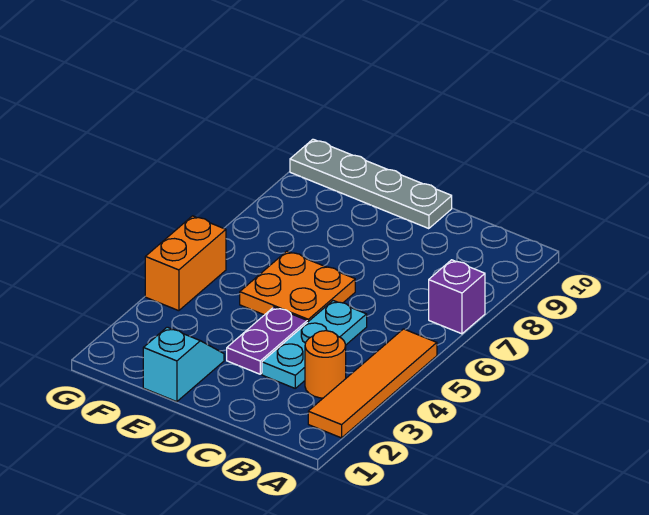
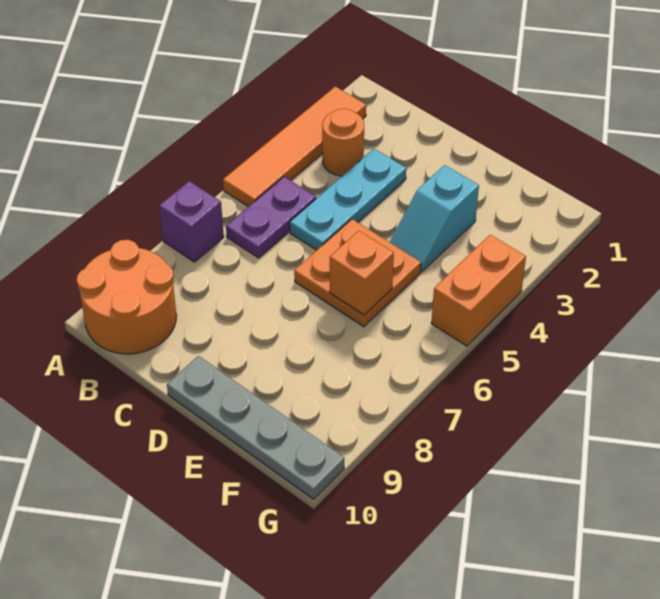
none -> orange round brick A9:B10 level 1
purple plate D3:D4 level 1 -> purple plate B5:B6 level 1
cyan slope E1:E2 level 1 top 1 -> cyan slope E3:E4 level 1 top 3
none -> orange brick E6 level 2

